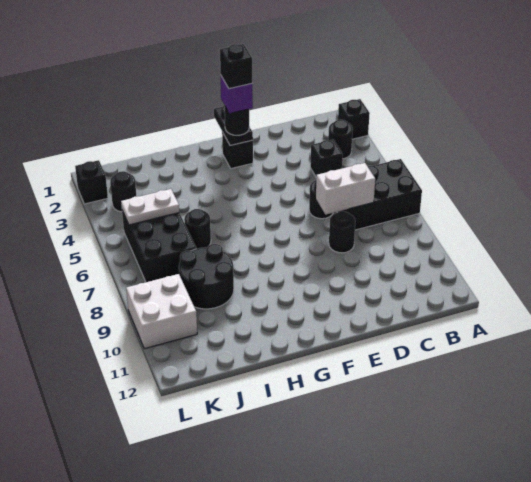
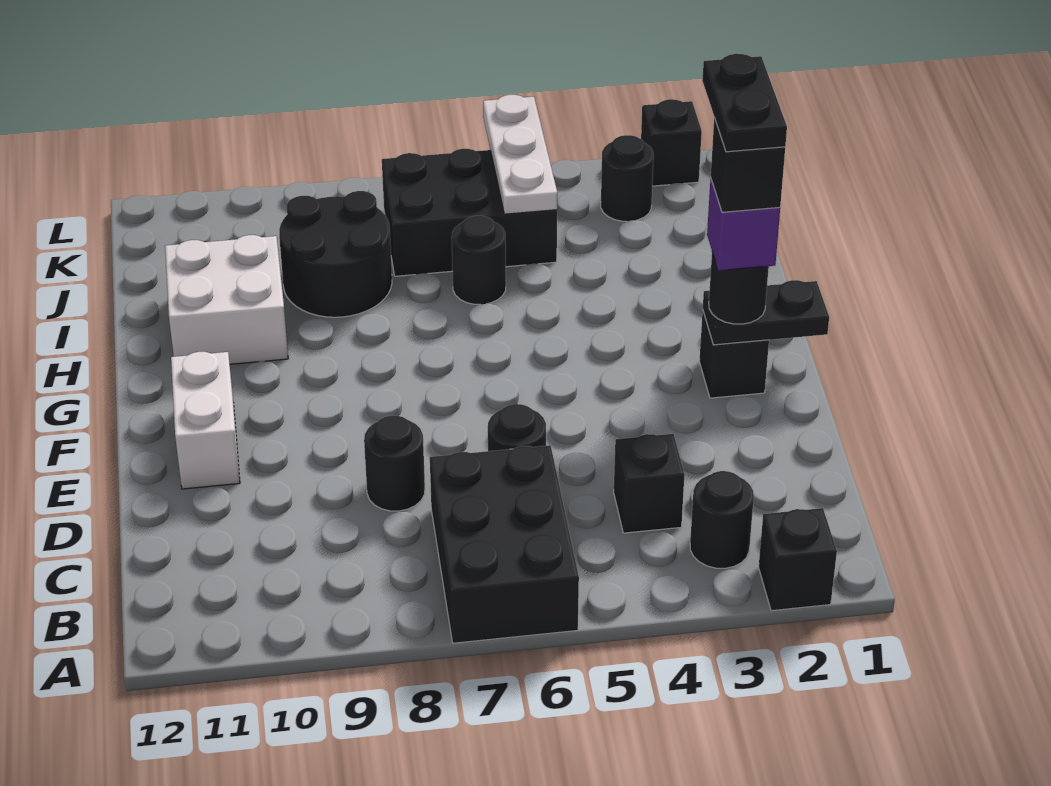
white brick C7:D7 level 2 -> white brick E11:F11 level 1
none -> black plate F2:G2 level 6
white plate J5:K5 level 2 -> white plate J5:L5 level 2
white brick K9:L10 level 1 -> white brick H10:I11 level 1

